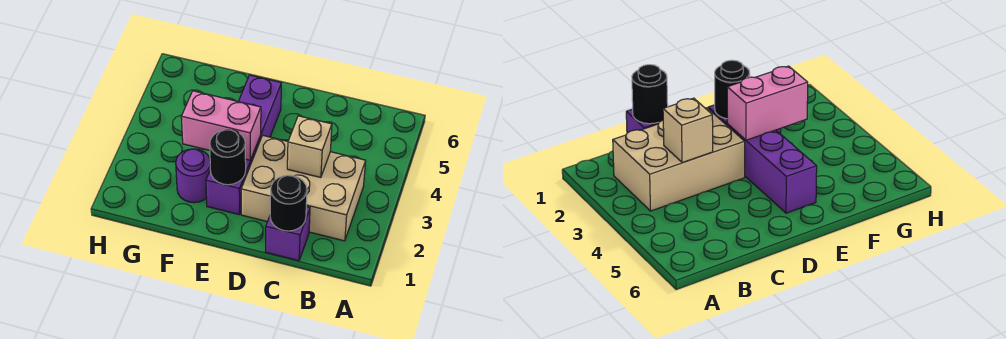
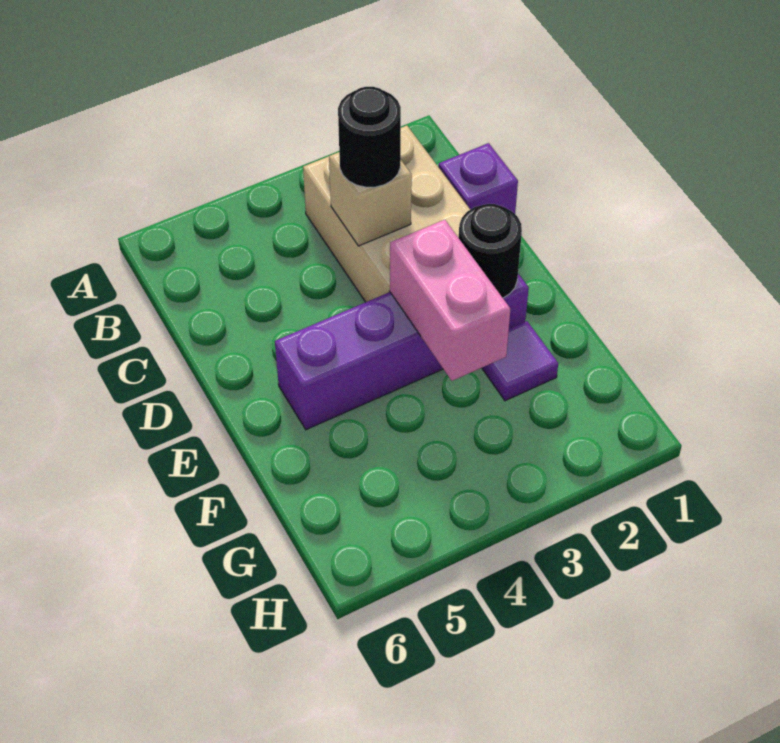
black round brick C1 level 2 -> black round brick C3 level 3
purple round brick F2 level 1 -> purple tile F2 level 1

